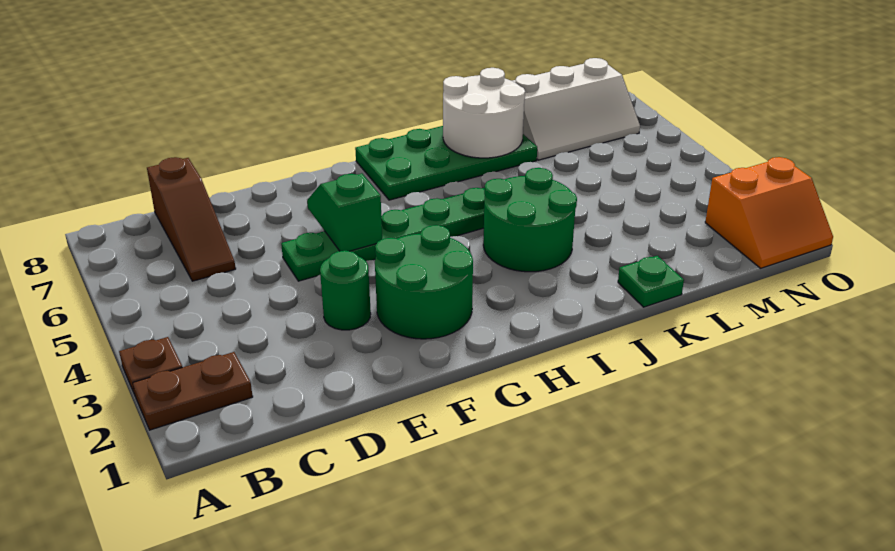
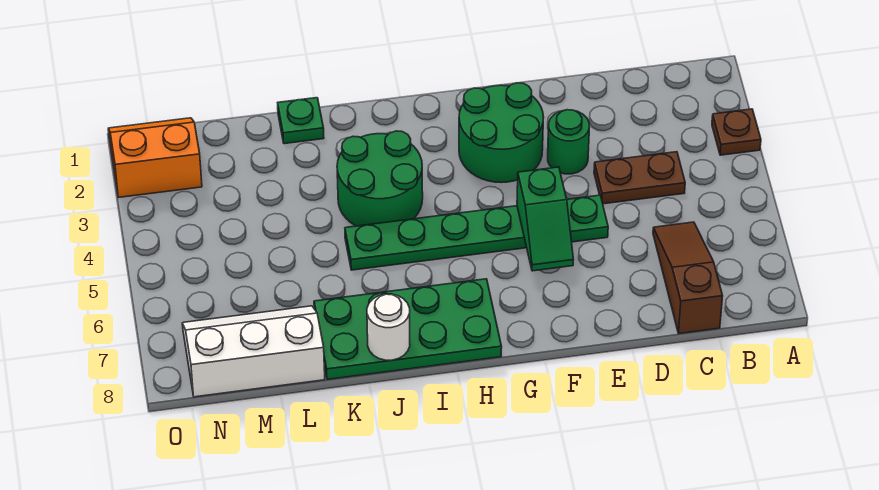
brown plate A2:B2 level 1 -> brown plate C4:D4 level 1
white round brick J7:K8 level 2 -> white round brick J8 level 2

